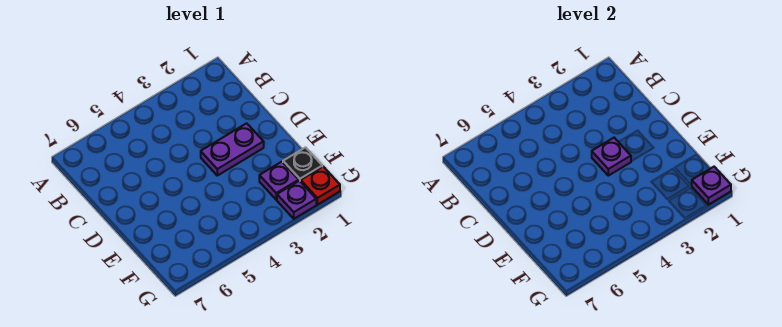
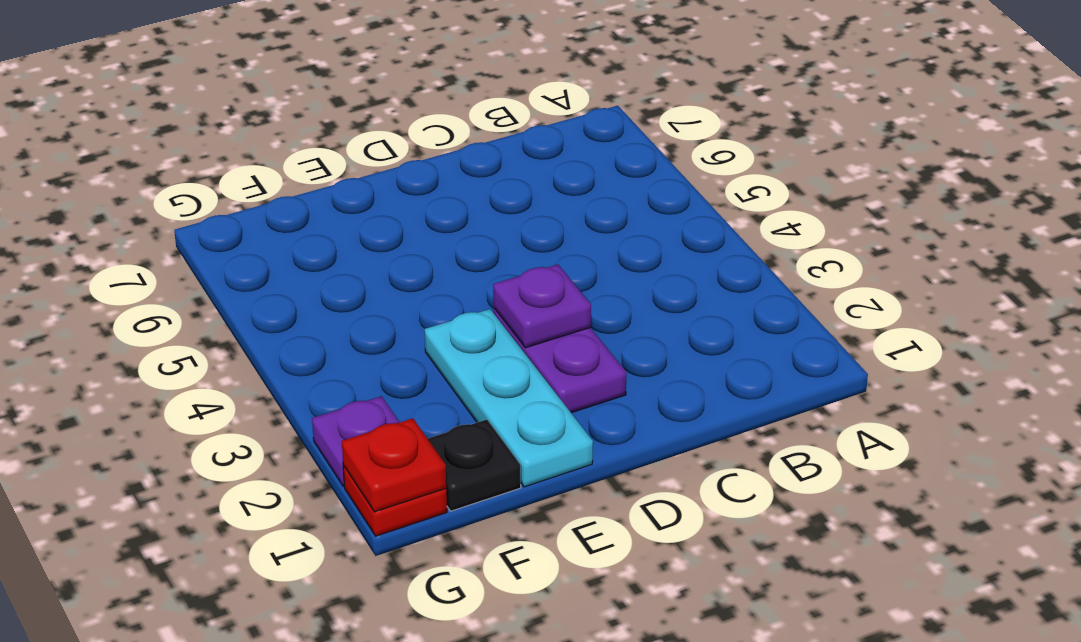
none -> cyan plate E1:E3 level 1
purple plate F2 level 1 -> none
purple plate G1 level 2 -> red plate G1 level 2

